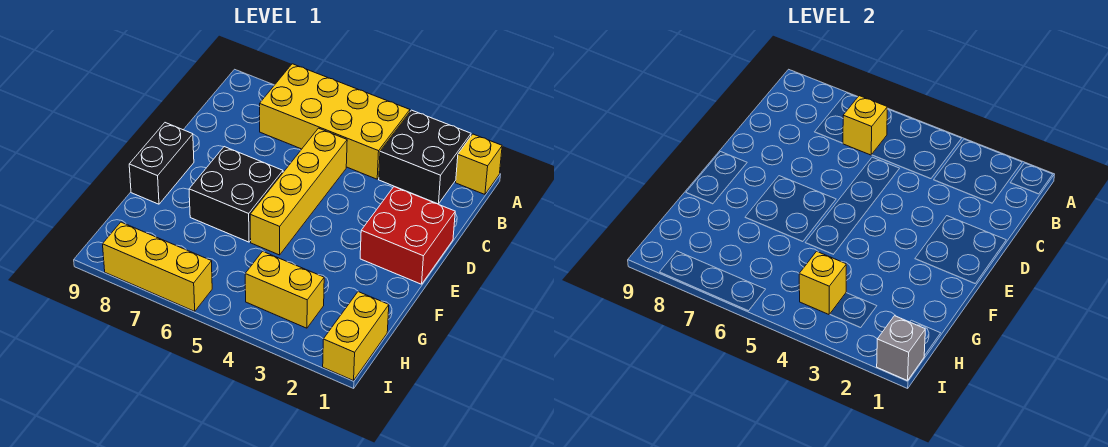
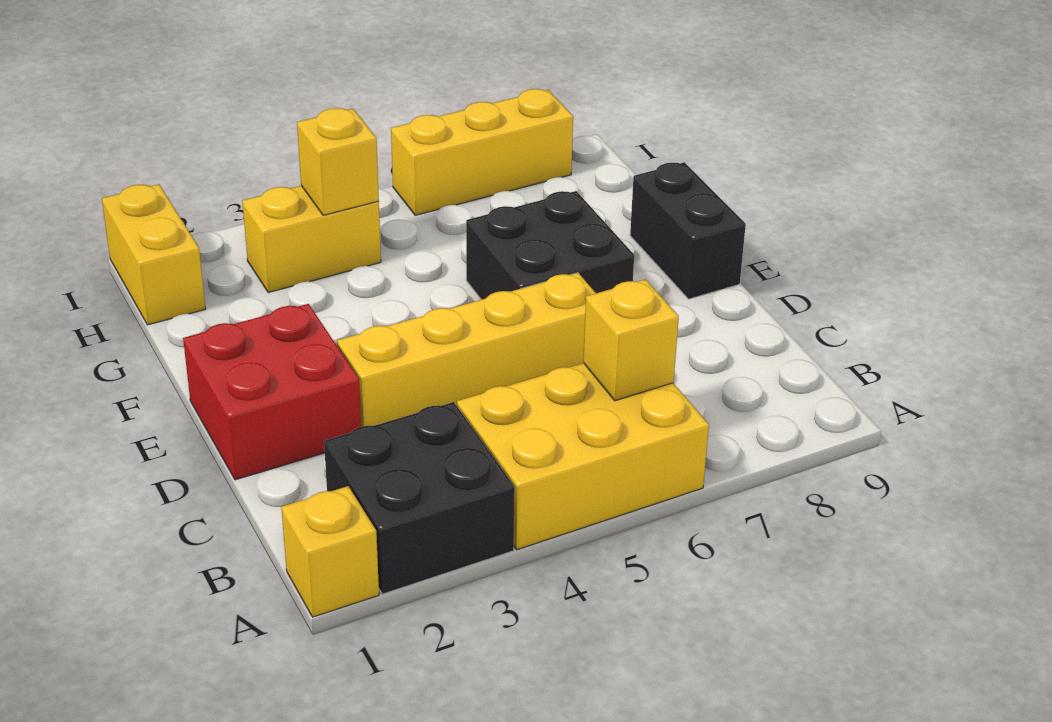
yellow brick A4:B7 level 1 -> yellow brick A4:B6 level 1
yellow brick C5:F5 level 1 -> yellow brick D3:D6 level 1
grey brick I1 level 2 -> none

